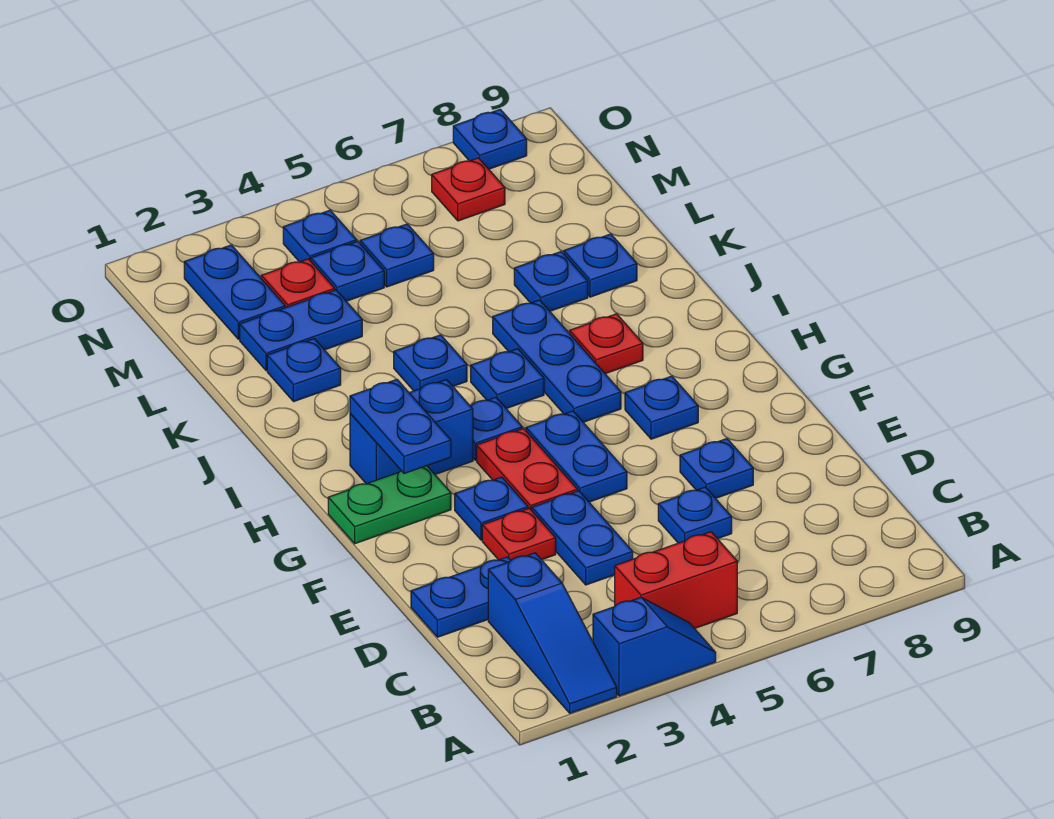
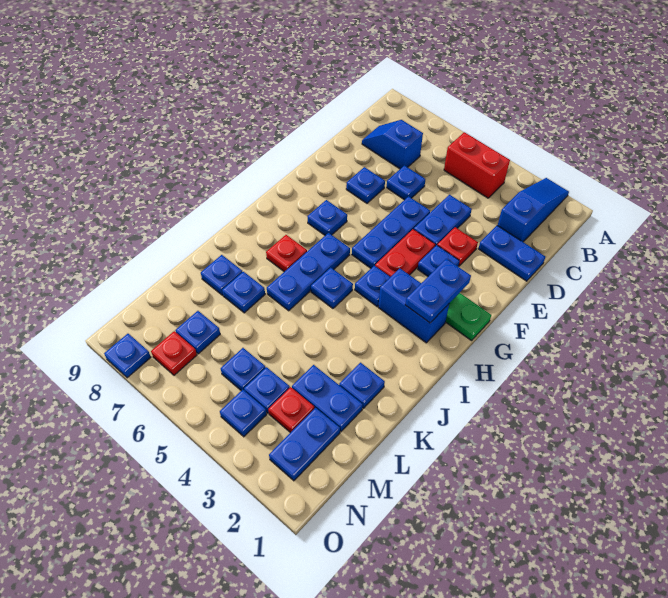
blue slope A3:A4 level 1 top 3 -> blue slope C7:C8 level 1 top 7
blue plate F5:G5 level 1 -> blue plate E5:G5 level 1
blue plate J4 level 1 -> blue plate M7 level 1

